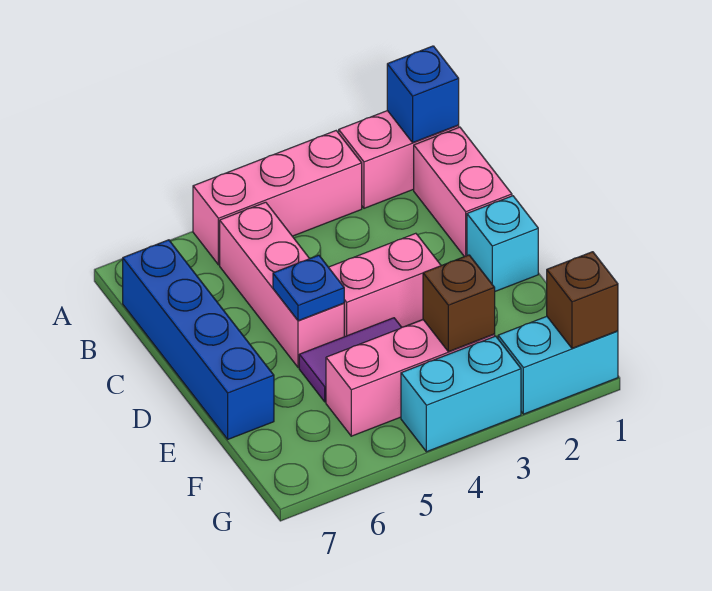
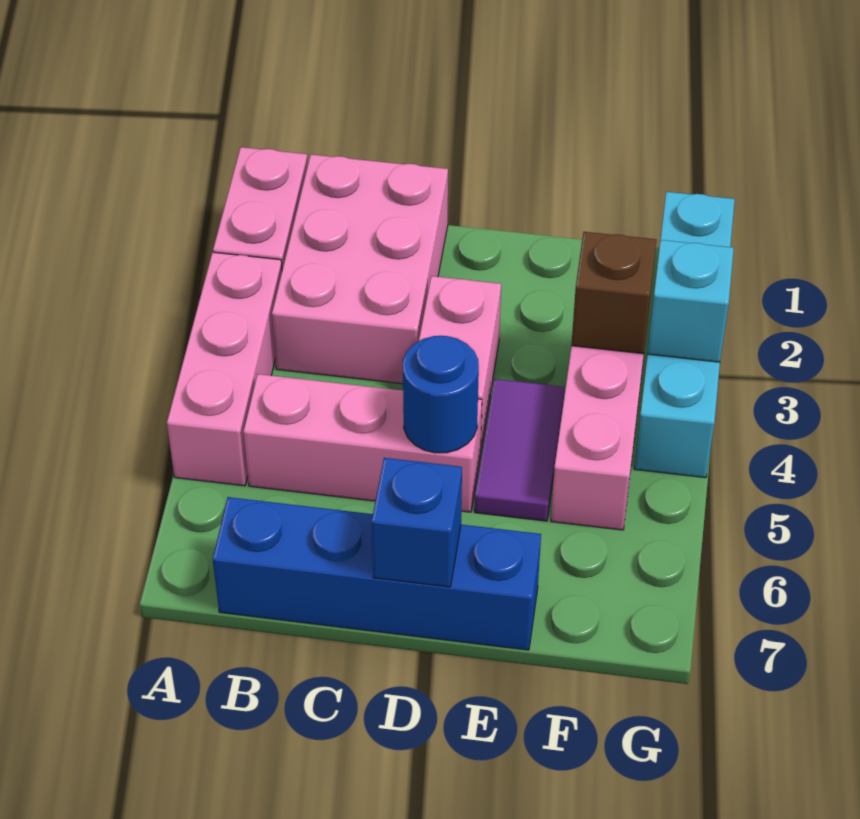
blue brick A1 level 2 -> blue brick D7 level 2
pink brick B1:C1 level 1 -> pink brick B1:C3 level 1
cyan brick D1 level 1 -> cyan brick G3 level 2
blue plate D5 level 2 -> blue round brick D5 level 2
brown brick G1 level 2 -> none

